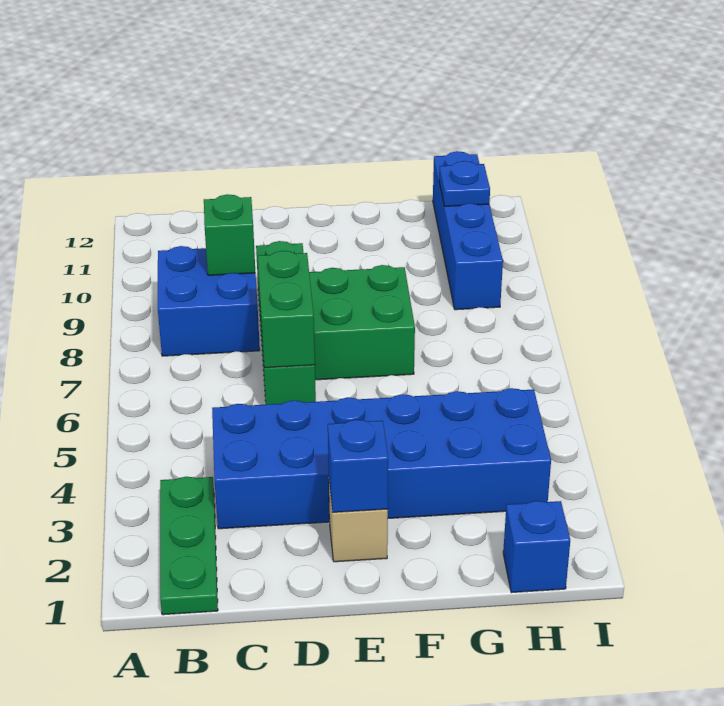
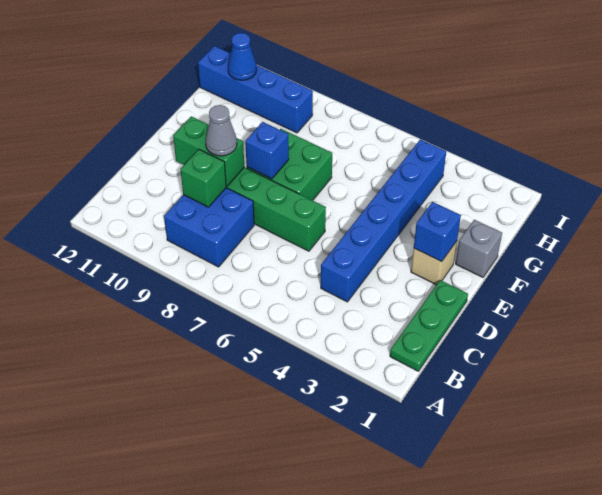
green plate B1:B3 level 1 -> green plate B1:D1 level 1
blue brick C3:H4 level 1 -> blue brick C4:H4 level 1
green brick D6:D7 level 2 -> green brick D9:D10 level 2
none -> grey cone D9 level 3
none -> grey brick F1 level 1
blue brick H1 level 1 -> blue brick E8 level 2
blue plate H11 level 2 -> blue cone H11 level 2

